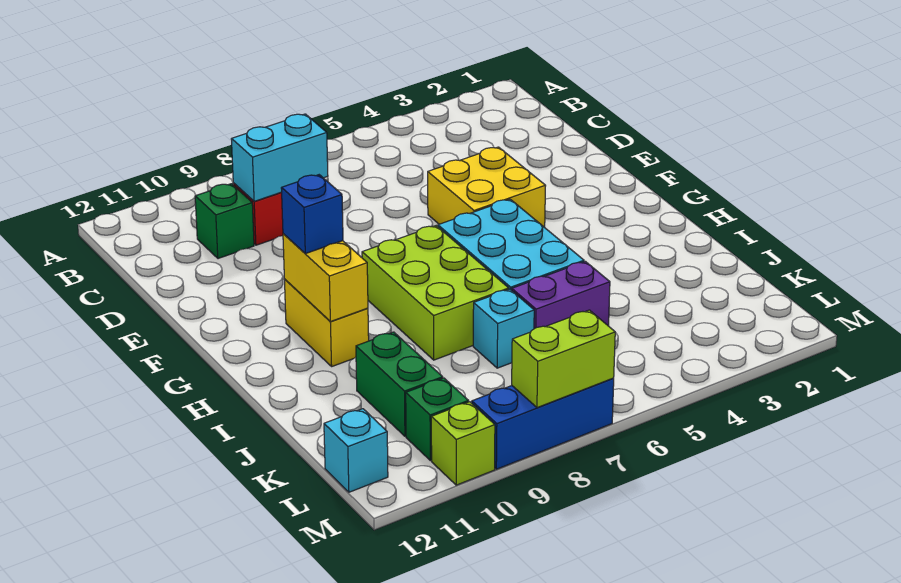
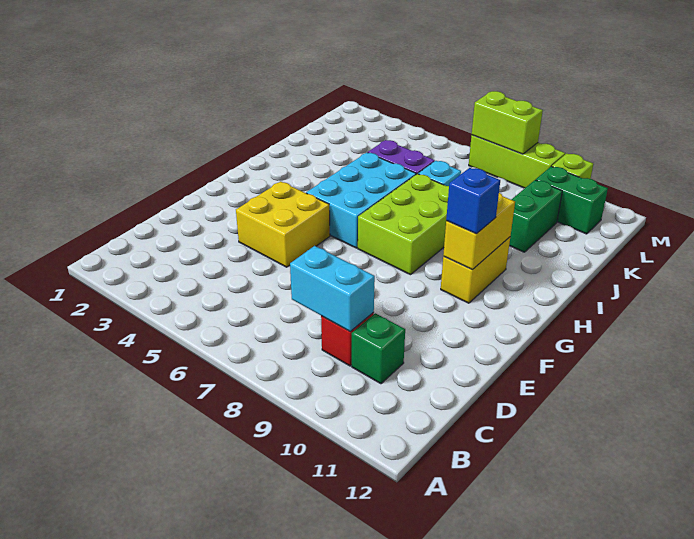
green brick L10 level 1 -> green brick L10:L11 level 1
cyan brick L12 level 1 -> none
blue brick M7:M9 level 1 -> lime brick M7:M9 level 1

